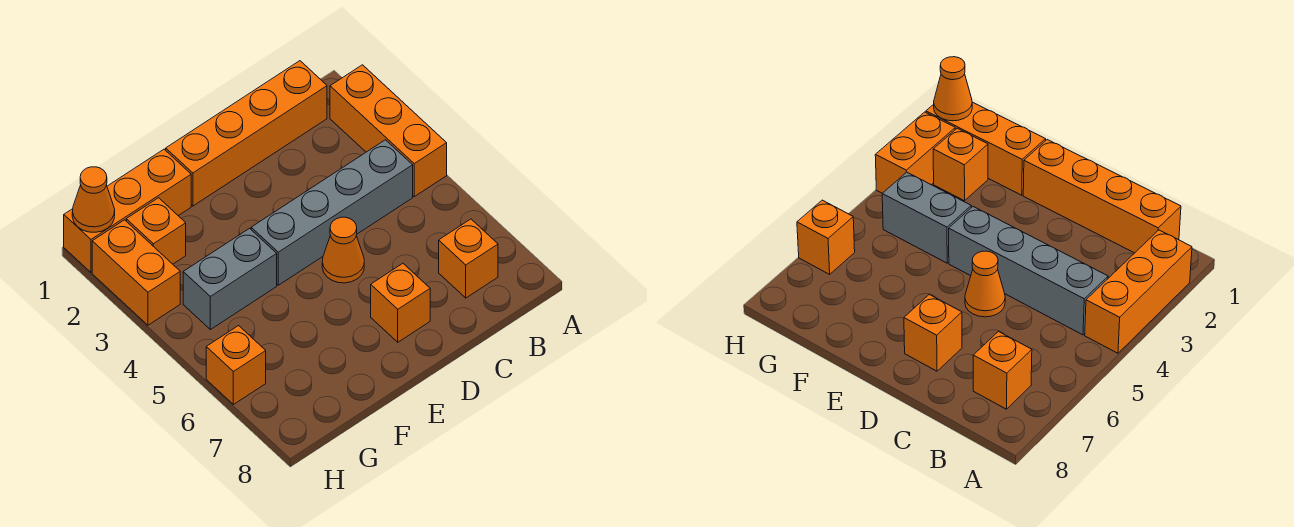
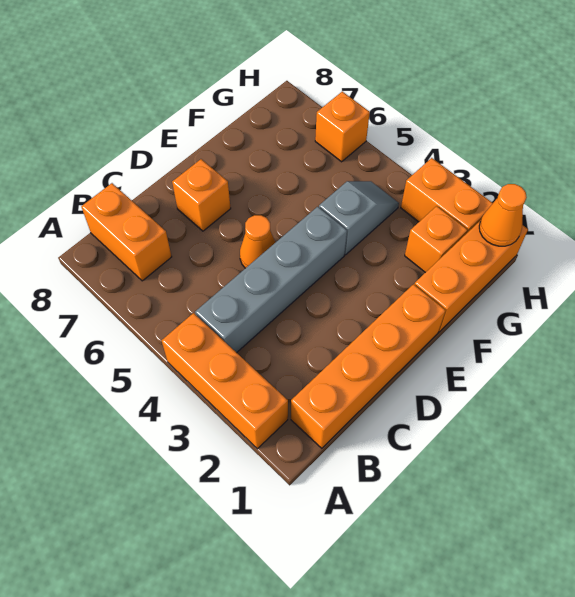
orange brick B7 level 1 -> orange brick B7:B8 level 1
grey brick F4:G4 level 1 -> grey slope F4:G4 level 1 top F

